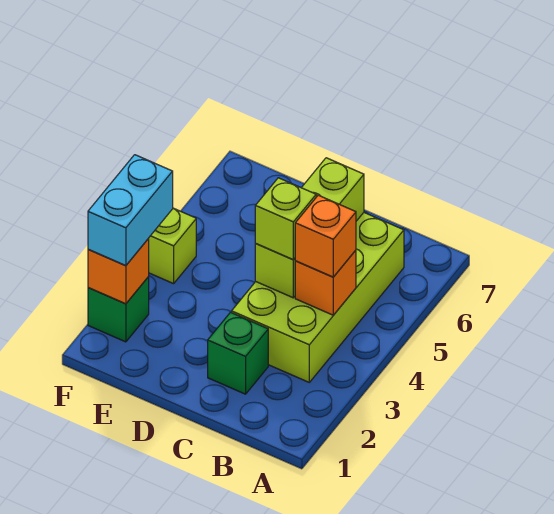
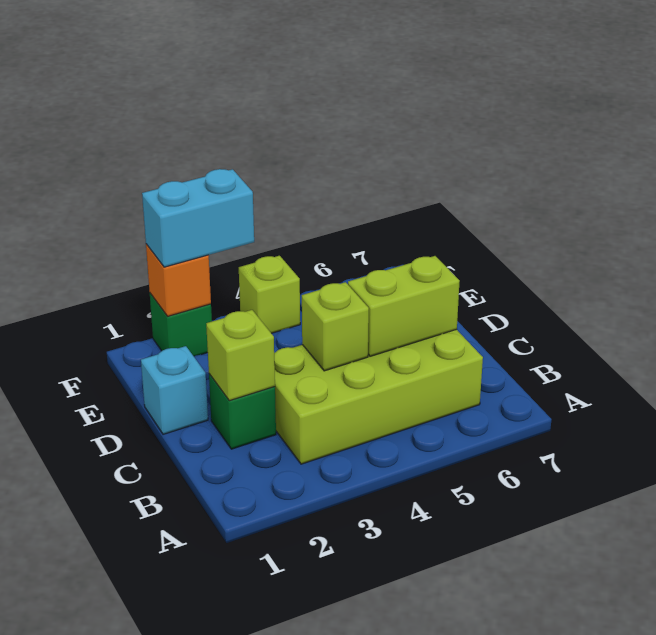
orange brick B4 level 2 -> none
orange brick B4 level 3 -> none
lime brick C4 level 3 -> lime brick C2 level 2
none -> cyan brick D1 level 1

